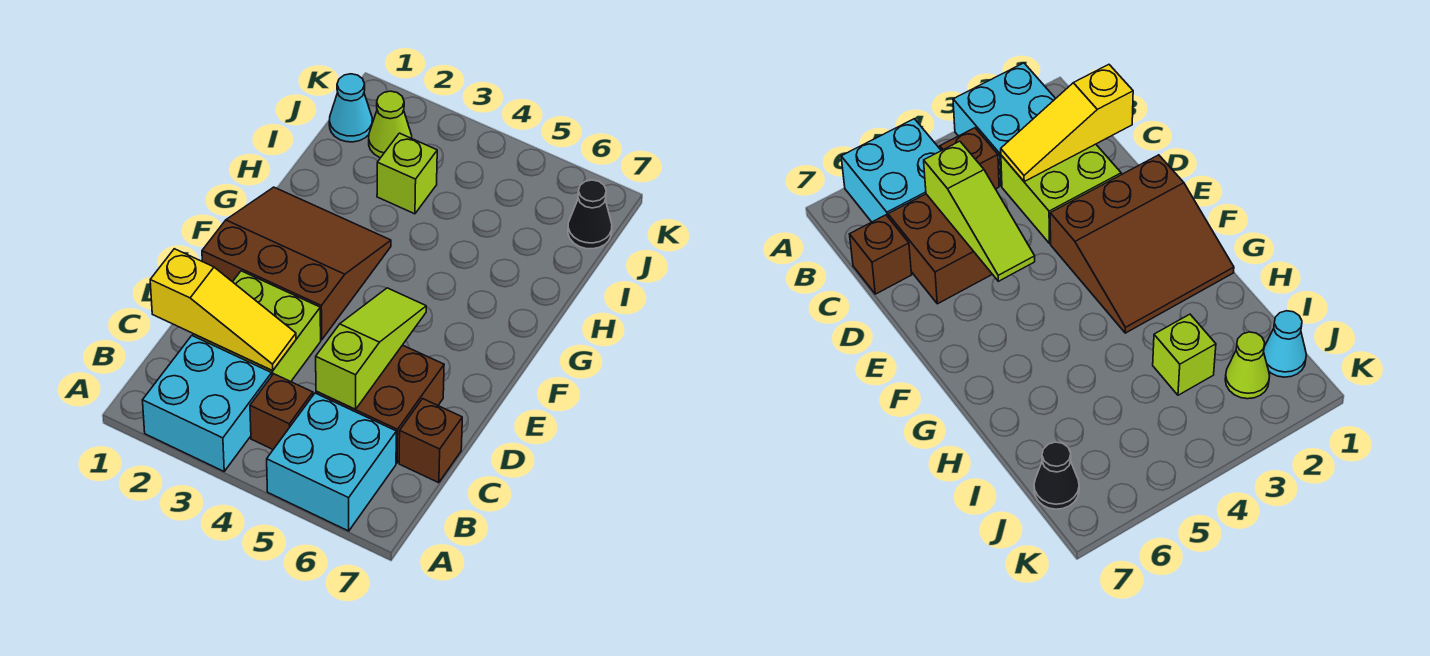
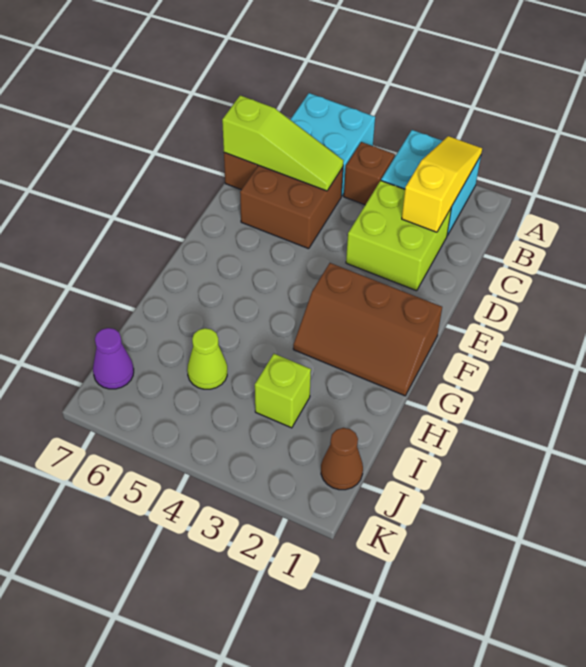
yellow slope C1:C3 level 2 top 1 -> yellow slope A2:C2 level 2 top C
lime slope C5:E5 level 2 top C -> lime slope C5:C7 level 2 top 7
brown slope E1:G3 level 1 top E -> brown slope F1:G3 level 1 top F
cyan cone J1 level 1 -> brown cone J1 level 1
lime cone J2 level 1 -> lime cone I5 level 1
black cone J7 level 1 -> purple cone J7 level 1

